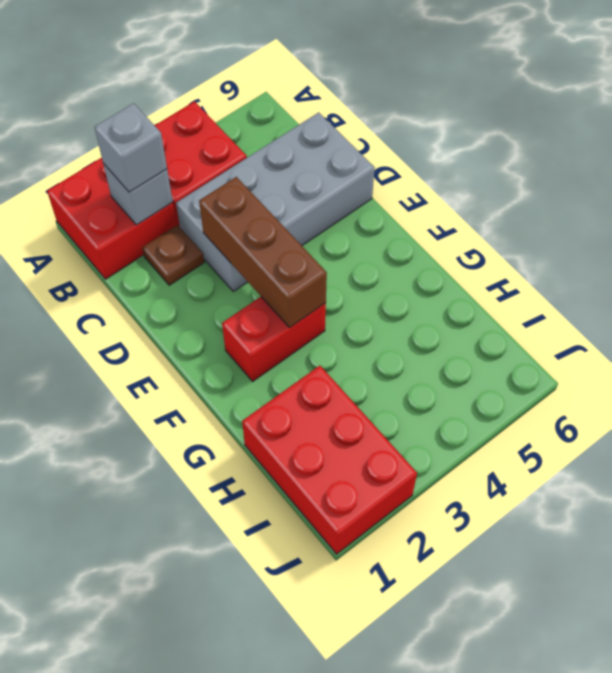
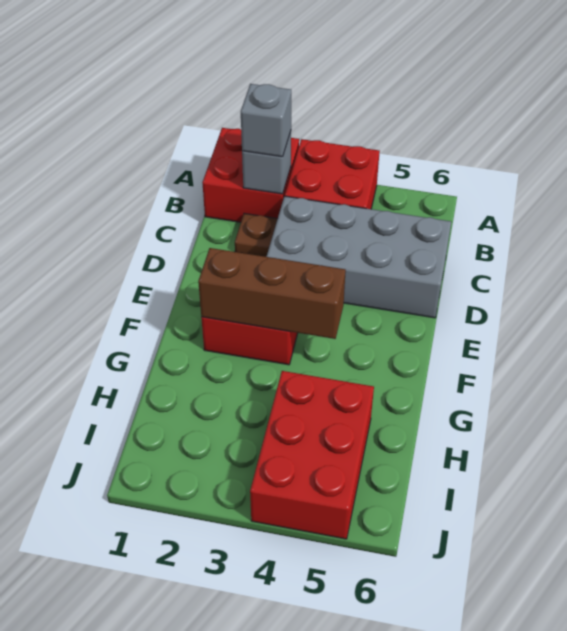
brown brick D3:F3 level 2 -> brown brick F2:F4 level 2
red brick H1:J2 level 1 -> red brick H4:J5 level 1

